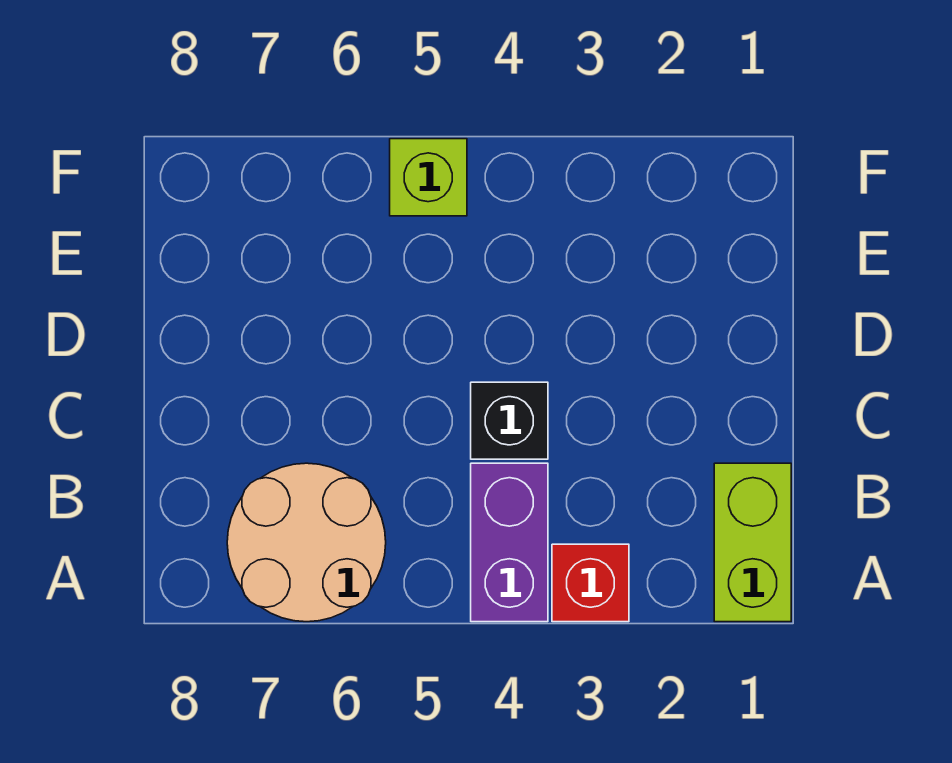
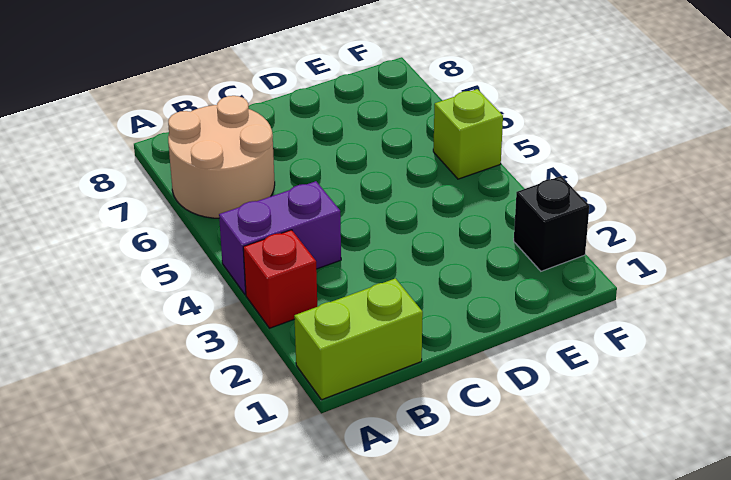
black brick C4 level 1 -> black brick F2 level 1

